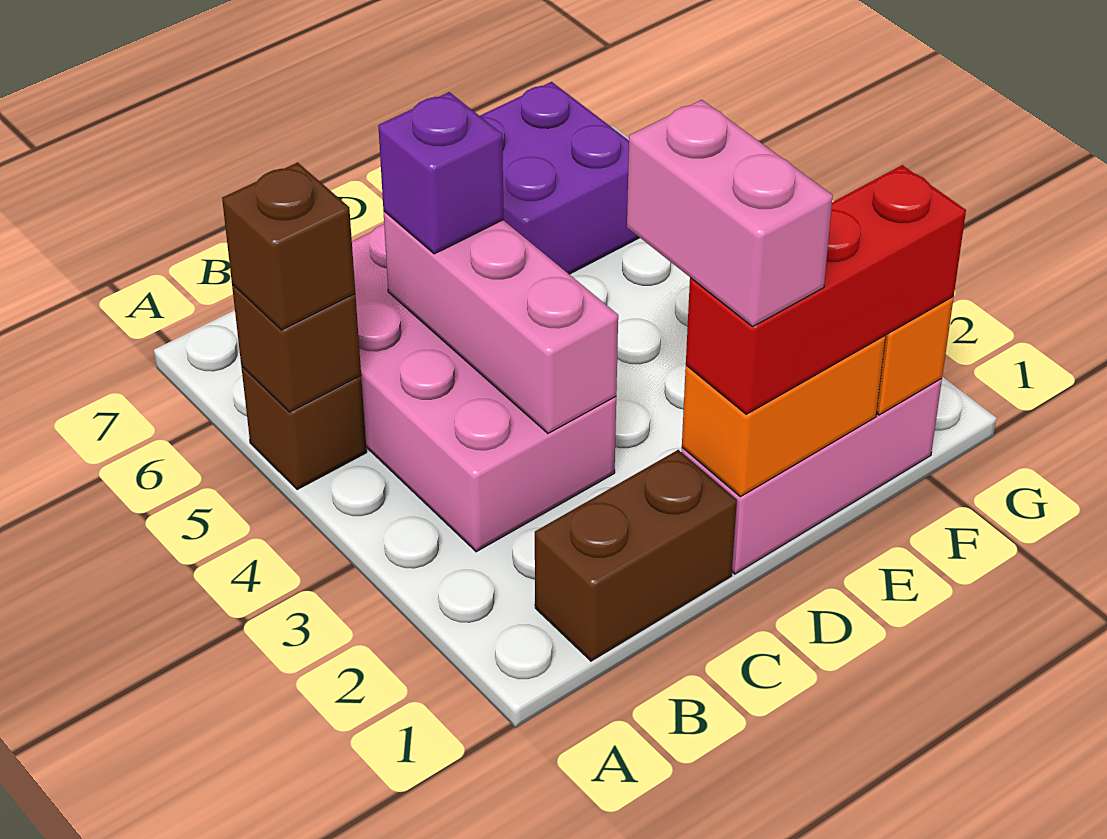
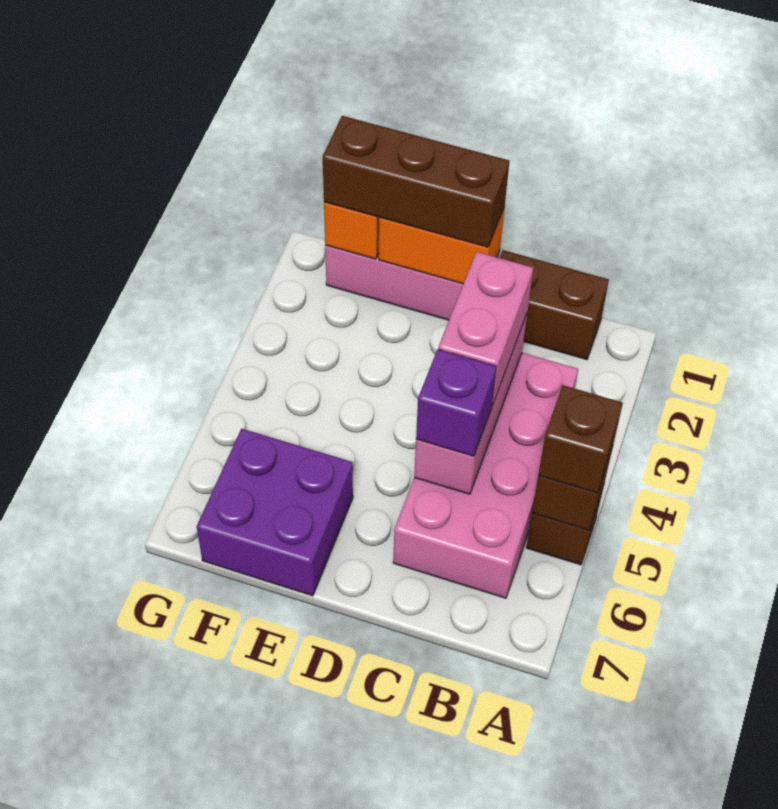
red brick D1:F1 level 3 -> brown brick D1:F1 level 3
pink brick D1:D2 level 4 -> pink brick C3:C4 level 3

